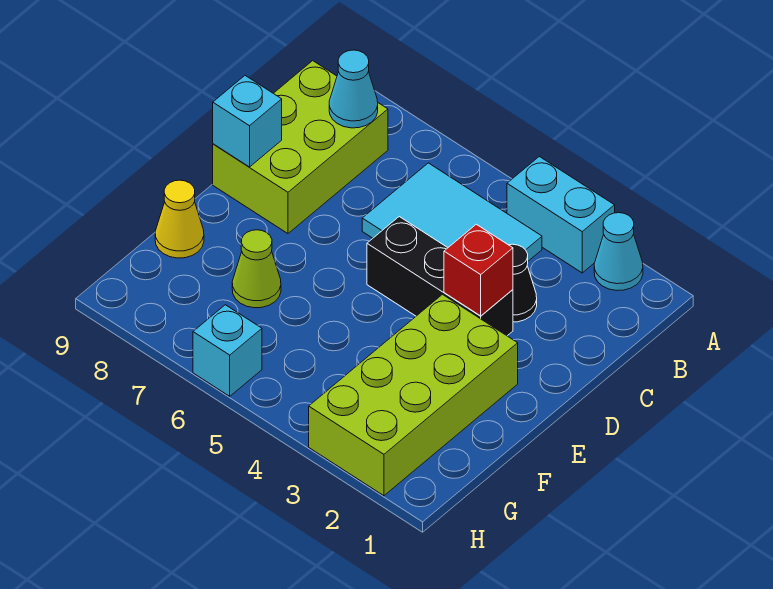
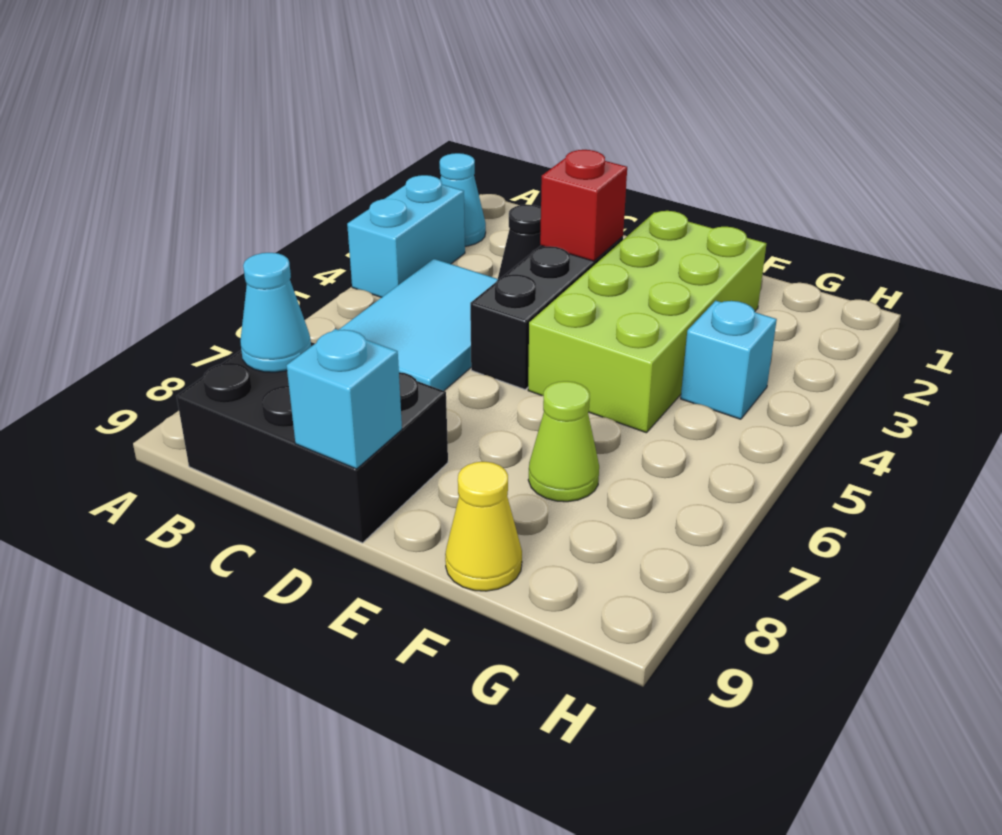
lime brick B8:D9 level 1 -> black brick B8:D9 level 1
lime brick E2:H3 level 1 -> lime brick E2:F5 level 1
cyan brick H6 level 1 -> cyan brick G4 level 1

